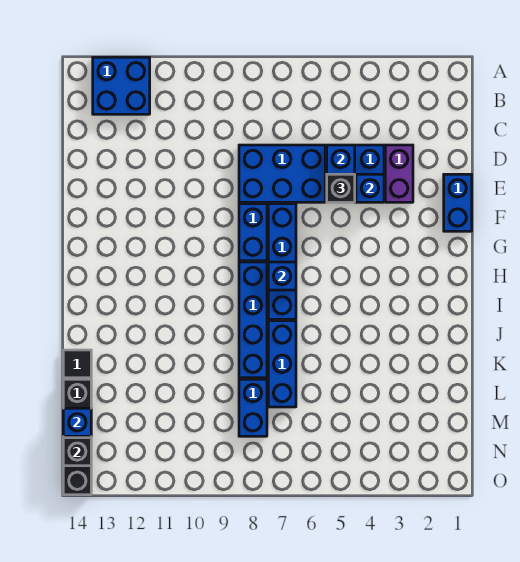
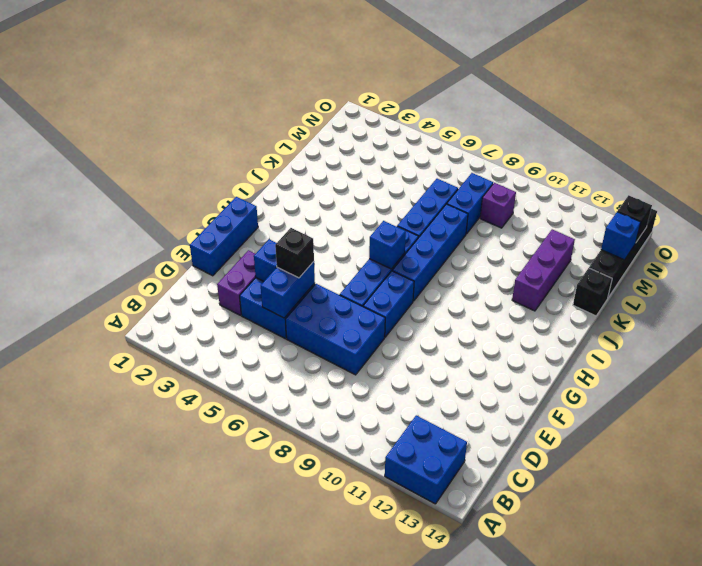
blue brick E1:F1 level 1 -> blue brick E1:G1 level 1
none -> purple brick J12:L12 level 1
black tile K14 level 1 -> black brick K14 level 1
none -> purple brick M9 level 1

